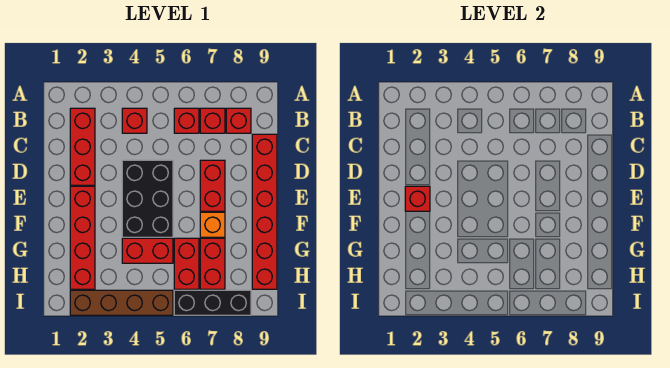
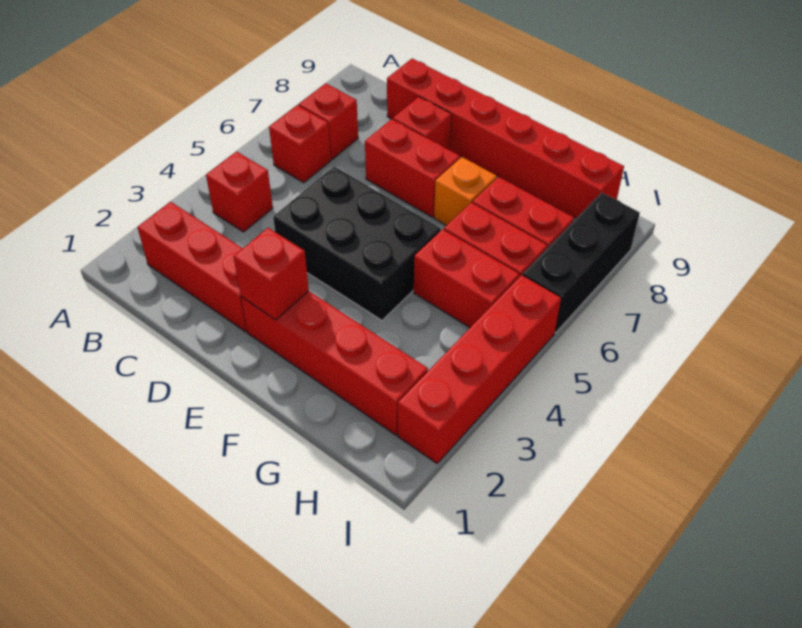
red brick B8 level 1 -> red brick D8 level 1
red brick G4:G5 level 1 -> red brick G5:H5 level 1
brown brick I2:I5 level 1 -> red brick I2:I5 level 1

